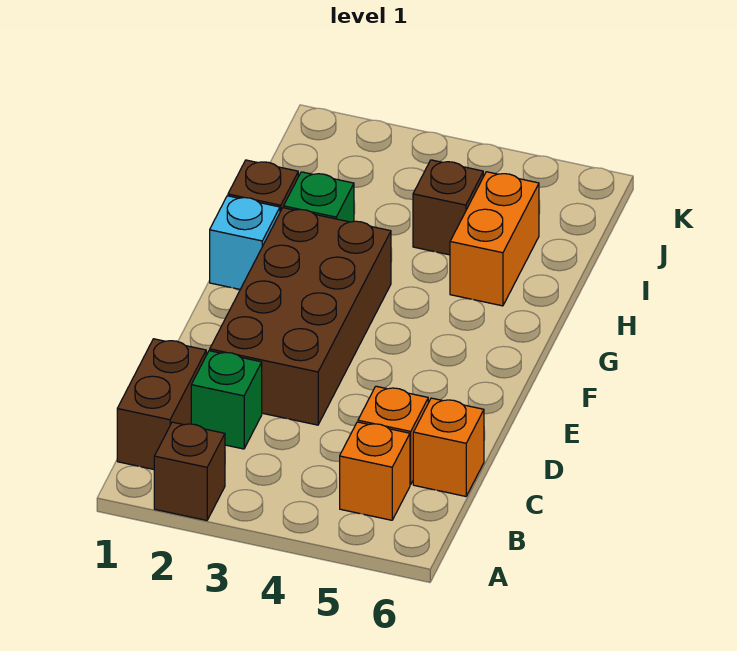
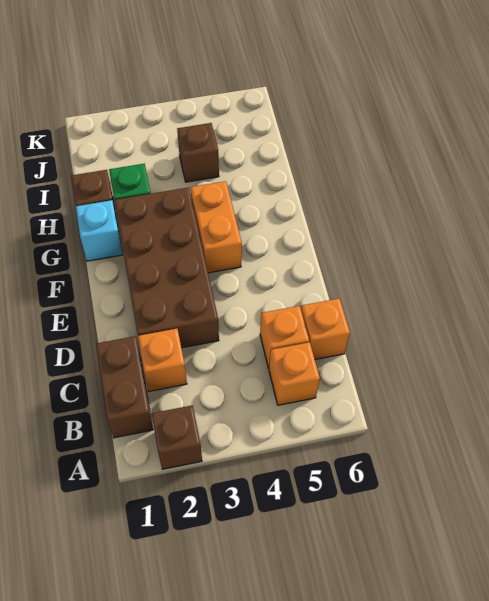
green brick C2 level 1 -> orange brick C2 level 1
orange brick H5:I5 level 1 -> orange brick F4:G4 level 1

